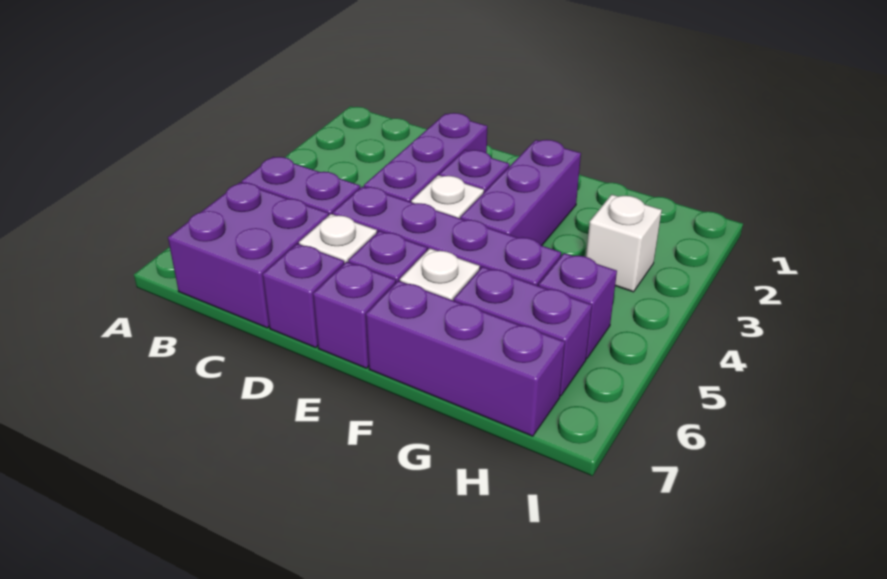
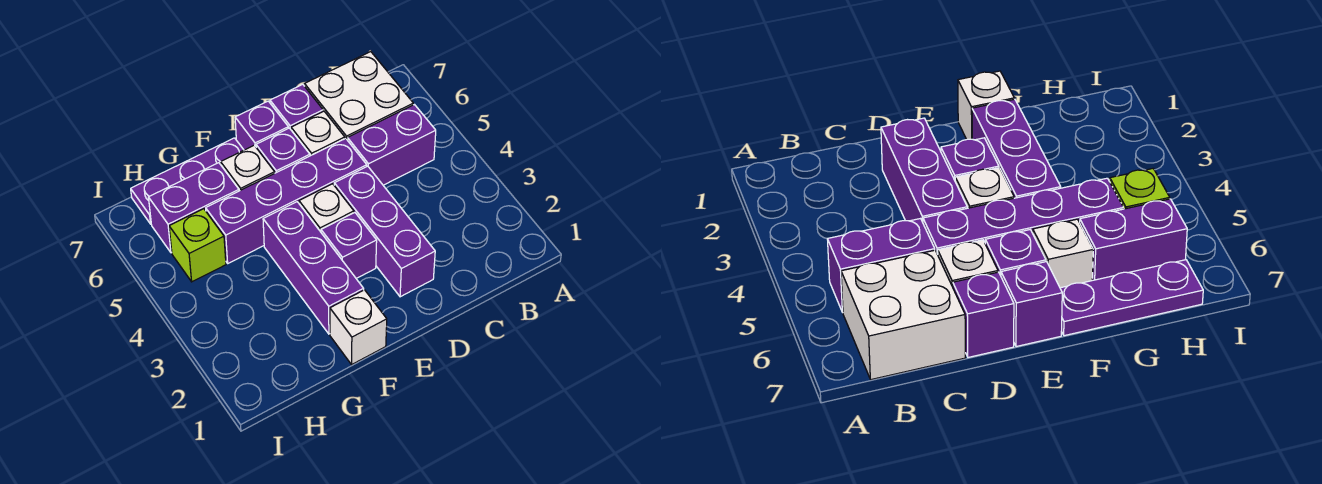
purple brick B6:C7 level 1 -> white brick B6:C7 level 1
purple brick F7:H7 level 1 -> purple plate F7:H7 level 1
white brick H3 level 1 -> white brick F1 level 1
purple brick H5 level 1 -> lime brick H5 level 1

